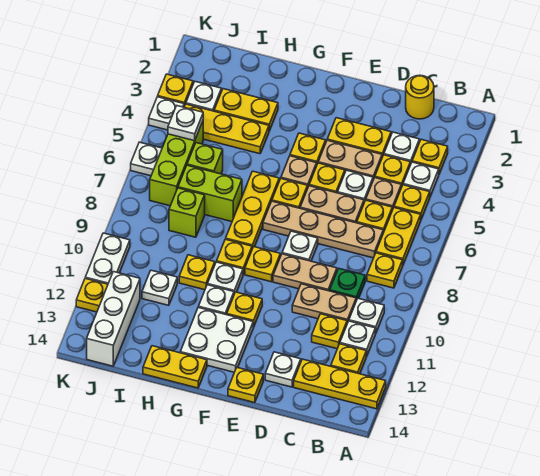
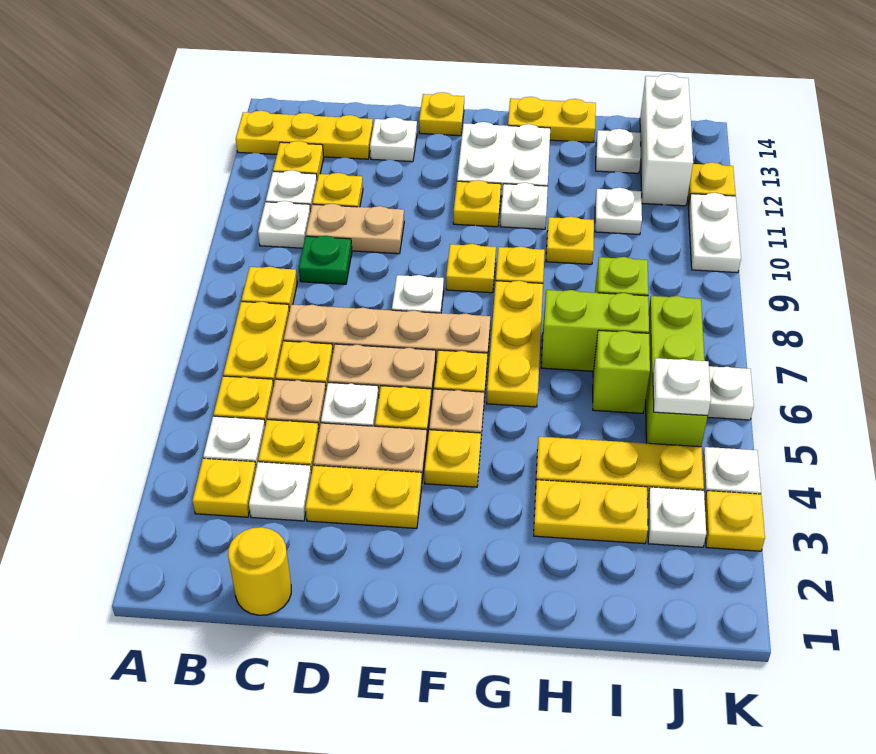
tan plate D9:E9 level 1 -> none
white plate G10 level 1 -> white plate I13 level 1

